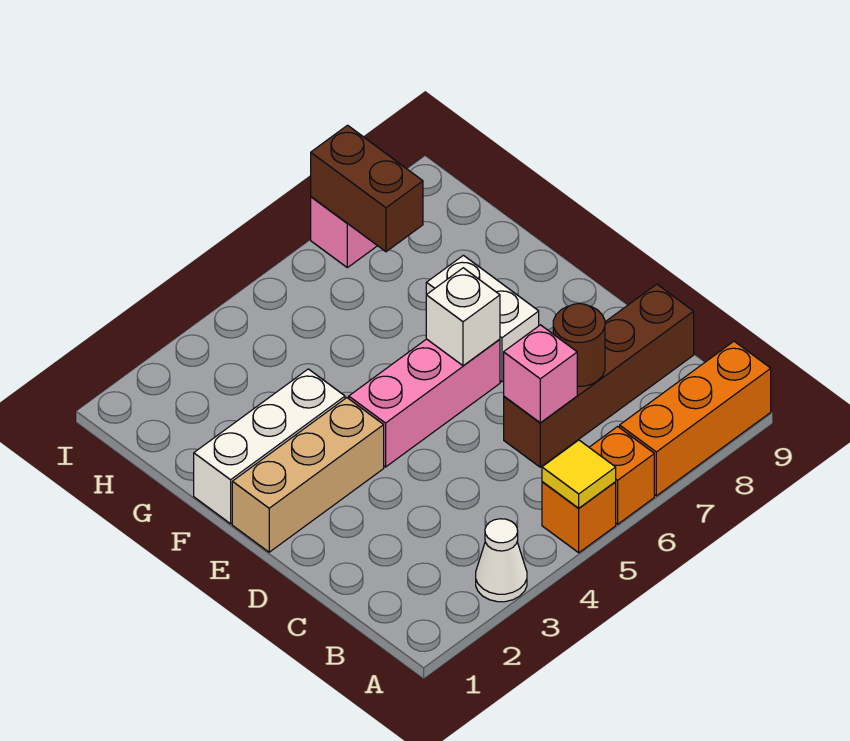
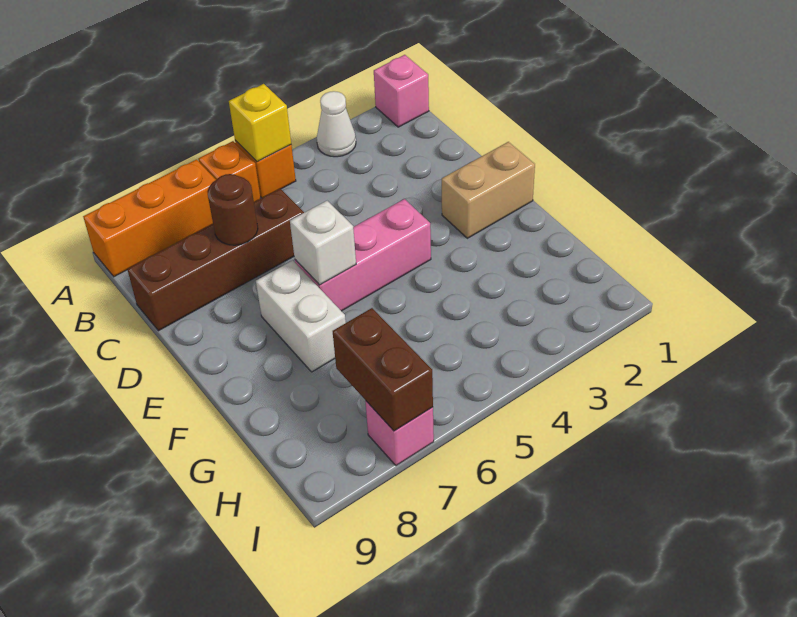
yellow tile A5 level 2 -> yellow brick A5 level 2
pink brick C6 level 2 -> pink brick A1 level 1
tan brick E1:E3 level 1 -> tan brick E1:E2 level 1
white brick F1:F3 level 1 -> none

